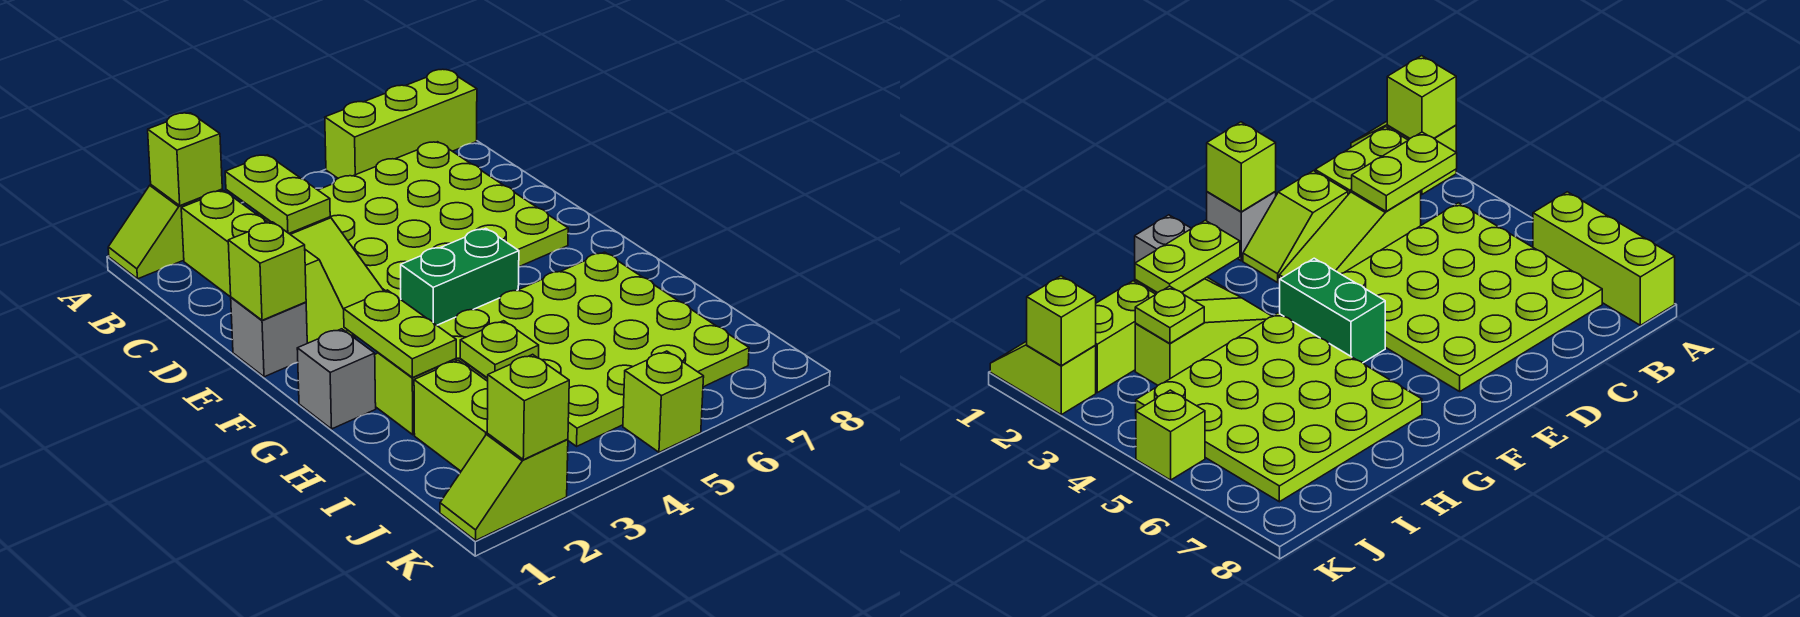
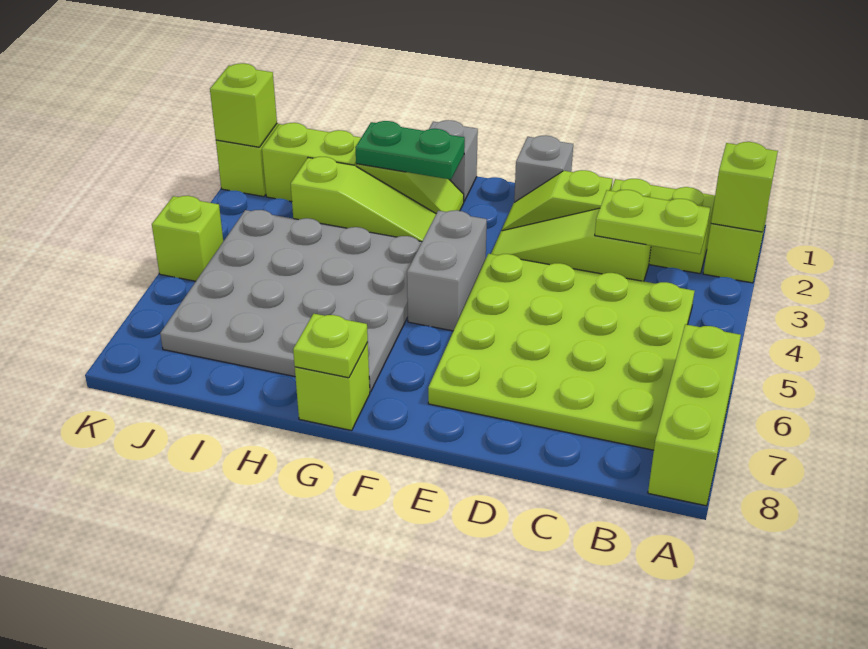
lime brick E1 level 2 -> lime brick G8 level 1
green brick F4:F5 level 1 -> grey brick F4:F5 level 1
lime plate G2:H2 level 2 -> green plate G2:H2 level 2
lime plate G4:J7 level 1 -> grey plate G4:J7 level 1
lime plate I3 level 2 -> lime plate G8 level 2

